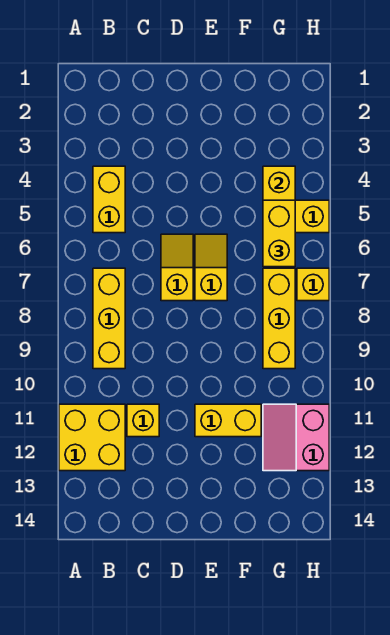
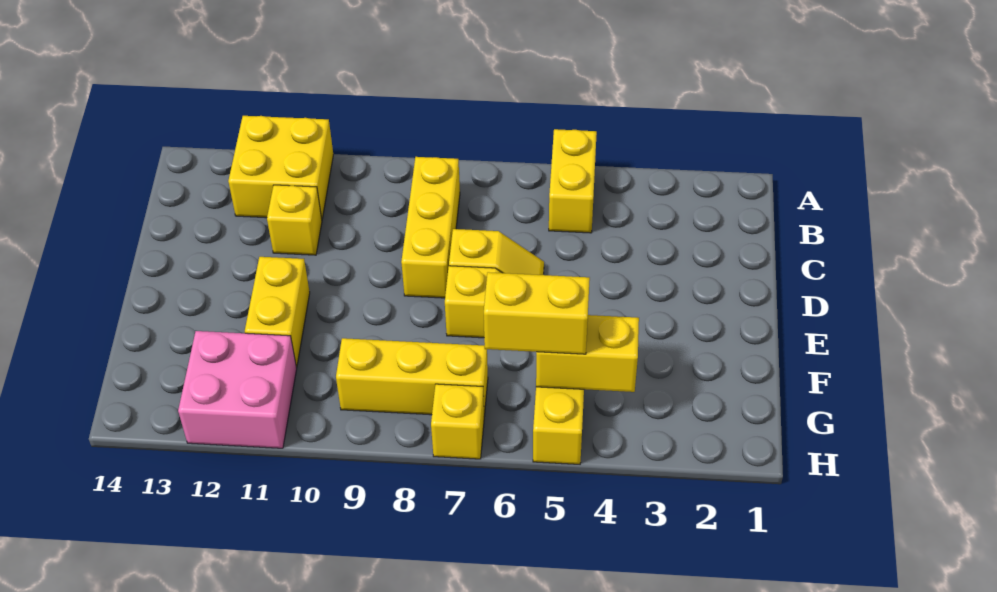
yellow brick B4:B5 level 1 -> yellow brick A5:B5 level 1
yellow brick B7:B9 level 1 -> yellow brick B8:D8 level 1
pink slope G11:H12 level 1 top H -> pink brick G11:H12 level 1

